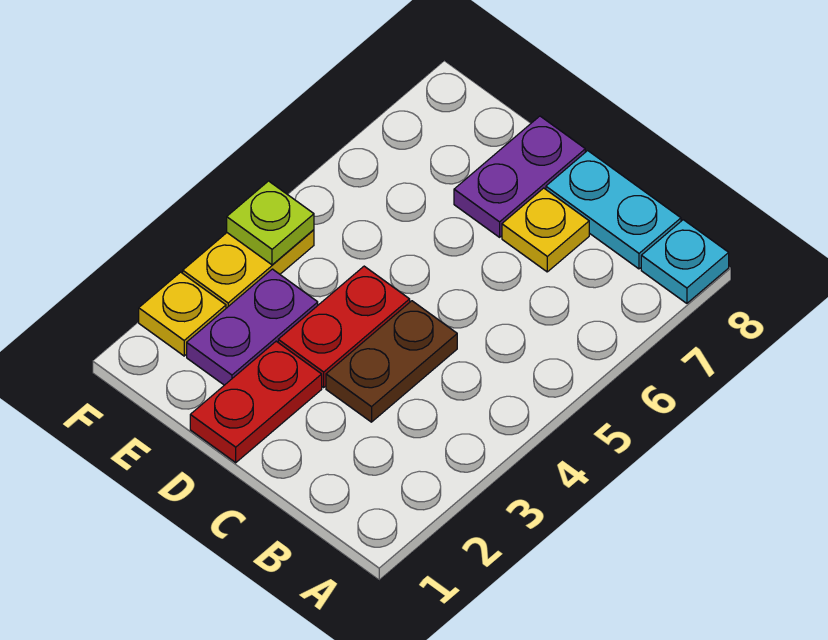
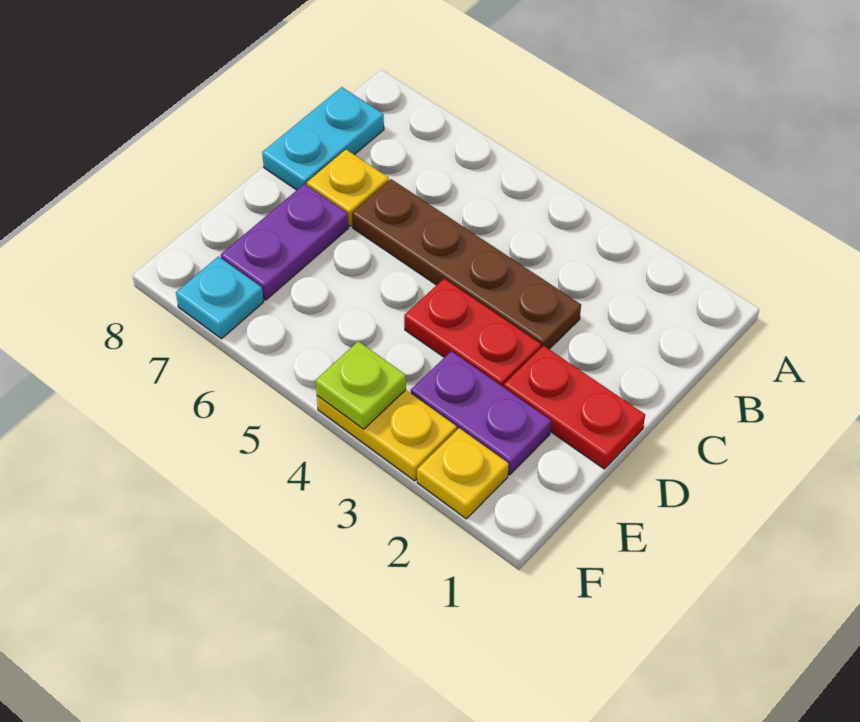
cyan plate A8 level 1 -> cyan plate F7 level 1
brown plate C3:C4 level 1 -> brown plate C3:C6 level 1
purple plate D7:D8 level 1 -> purple plate D7:E7 level 1

